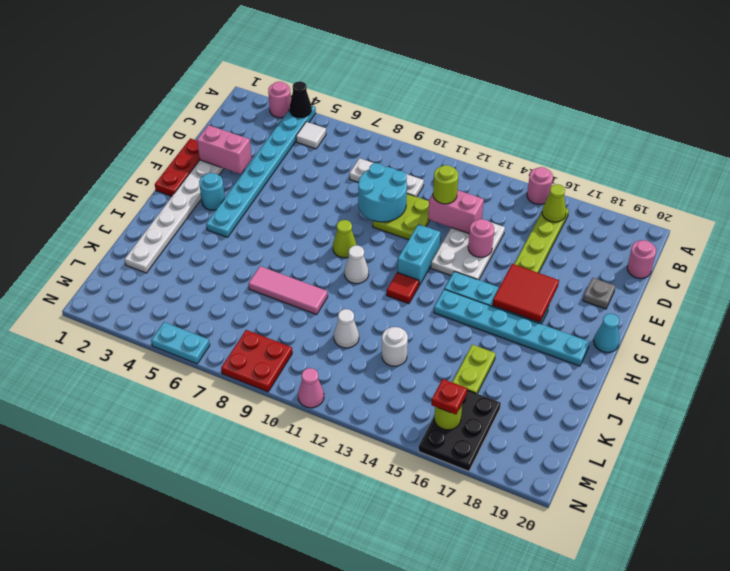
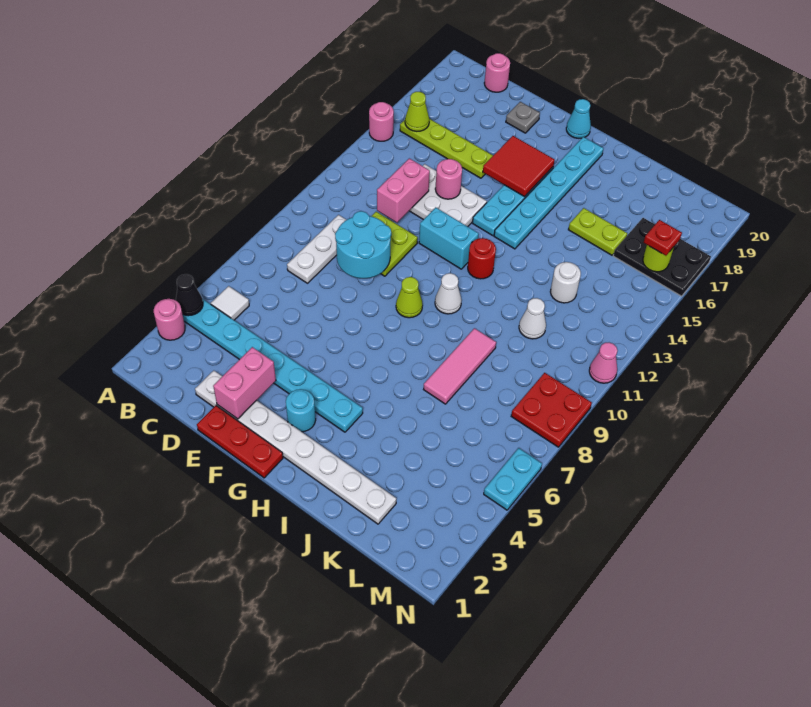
lime round brick D12 level 3 -> none
red tile H12 level 1 -> red round brick H12 level 1

